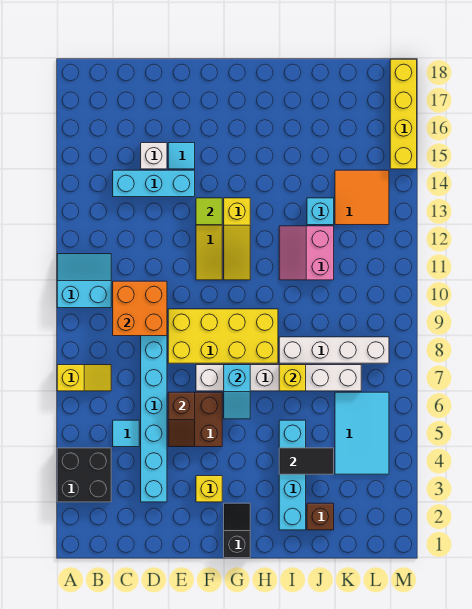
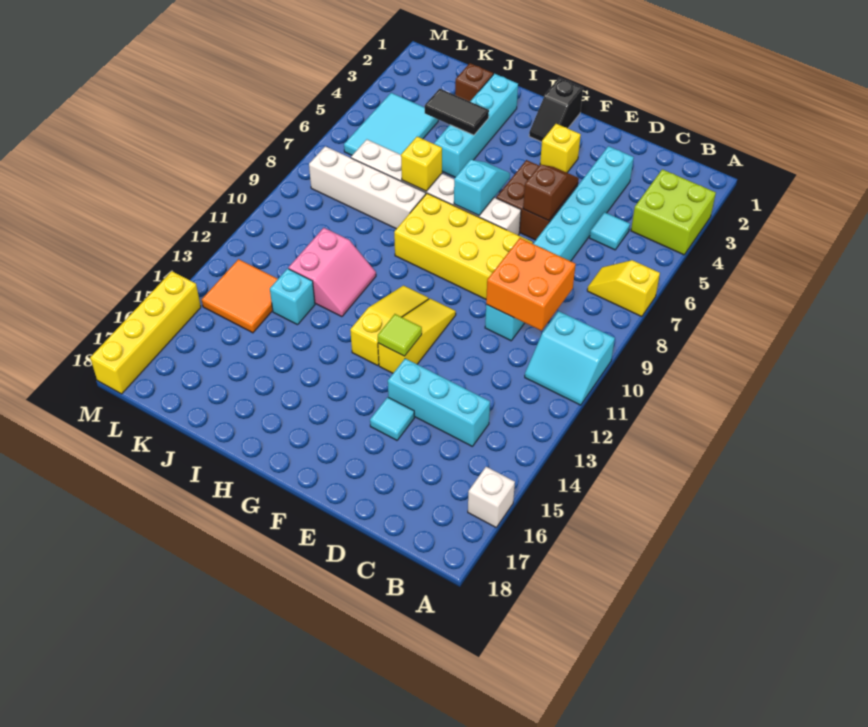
black brick A3:B4 level 1 -> lime brick A3:B4 level 1
white brick D15 level 1 -> white brick A16 level 1

